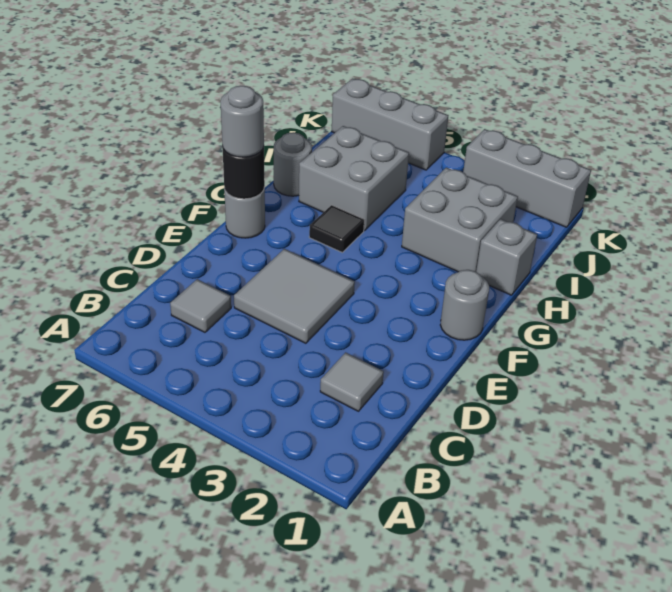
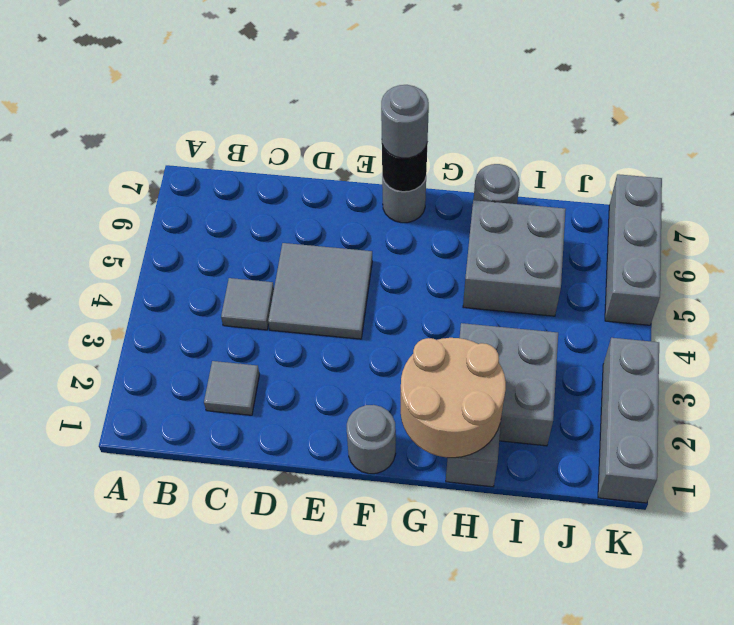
grey tile C6 level 1 -> grey tile C4 level 1
none -> tan round brick G1:H2 level 2
black tile G5 level 1 -> none

